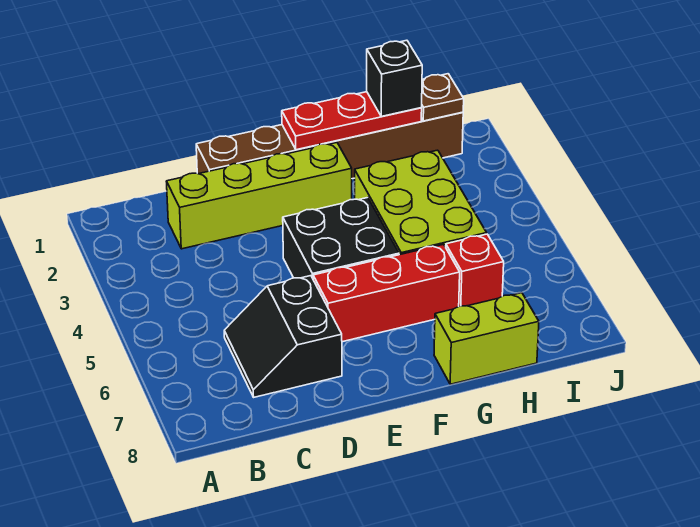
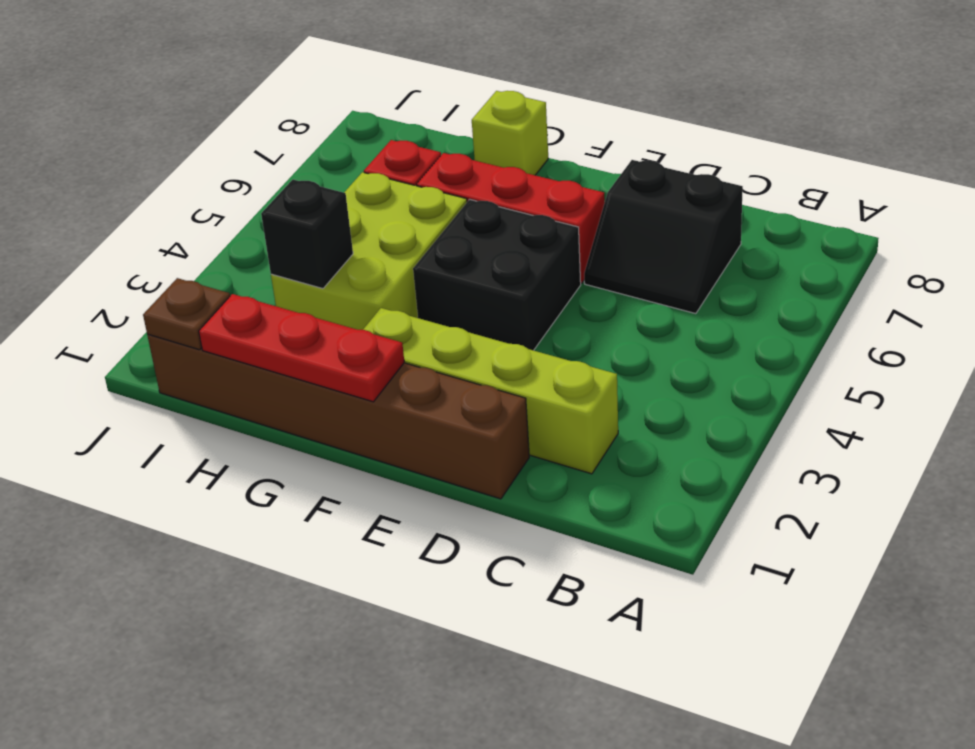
black slope C6:D7 level 1 top D -> black slope C6:D7 level 1 top 7
lime brick G8:H8 level 1 -> lime brick G8 level 1
black brick H1 level 3 -> black brick H3 level 2

